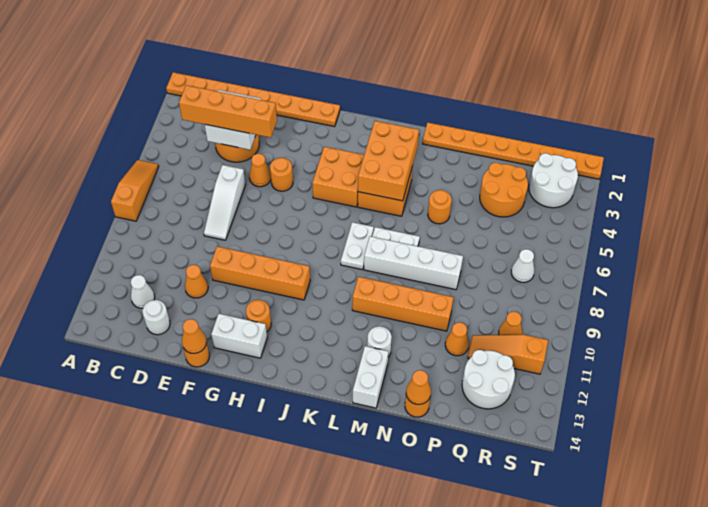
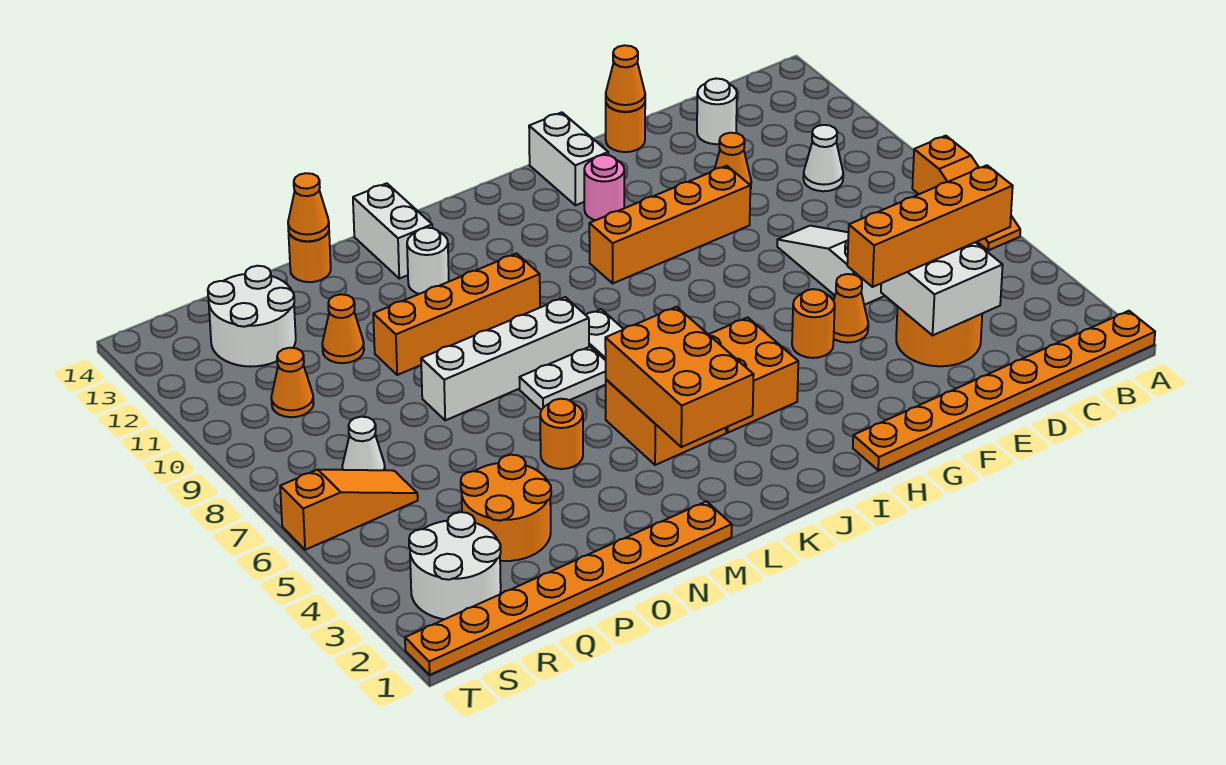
white cone C12 level 1 -> white cone C10 level 1
white brick G13:H13 level 1 -> white brick H13:H14 level 1
orange round brick H12 level 1 -> pink round brick H12 level 1
orange slope Q11:S11 level 1 top S -> orange slope R6:T6 level 1 top T

